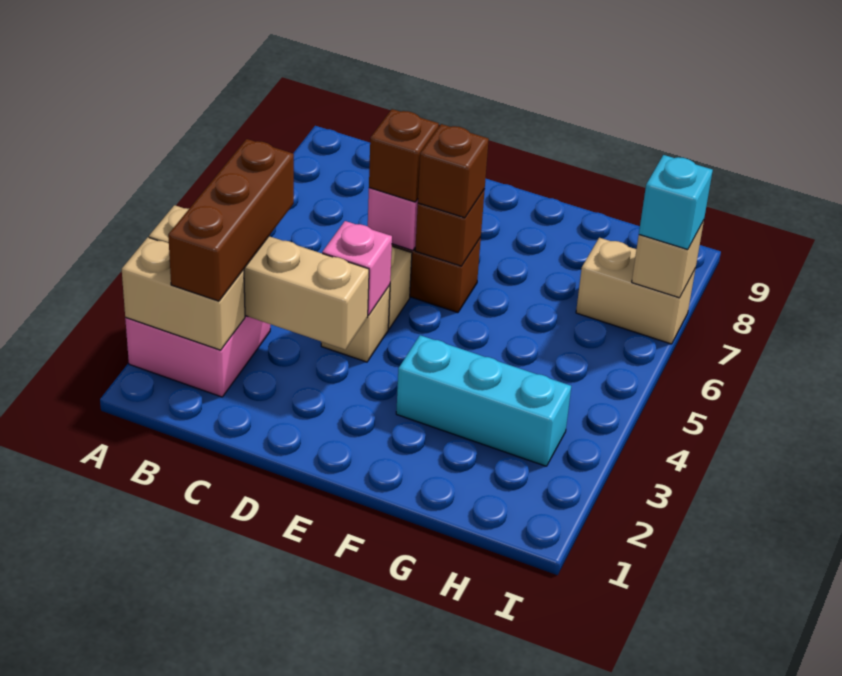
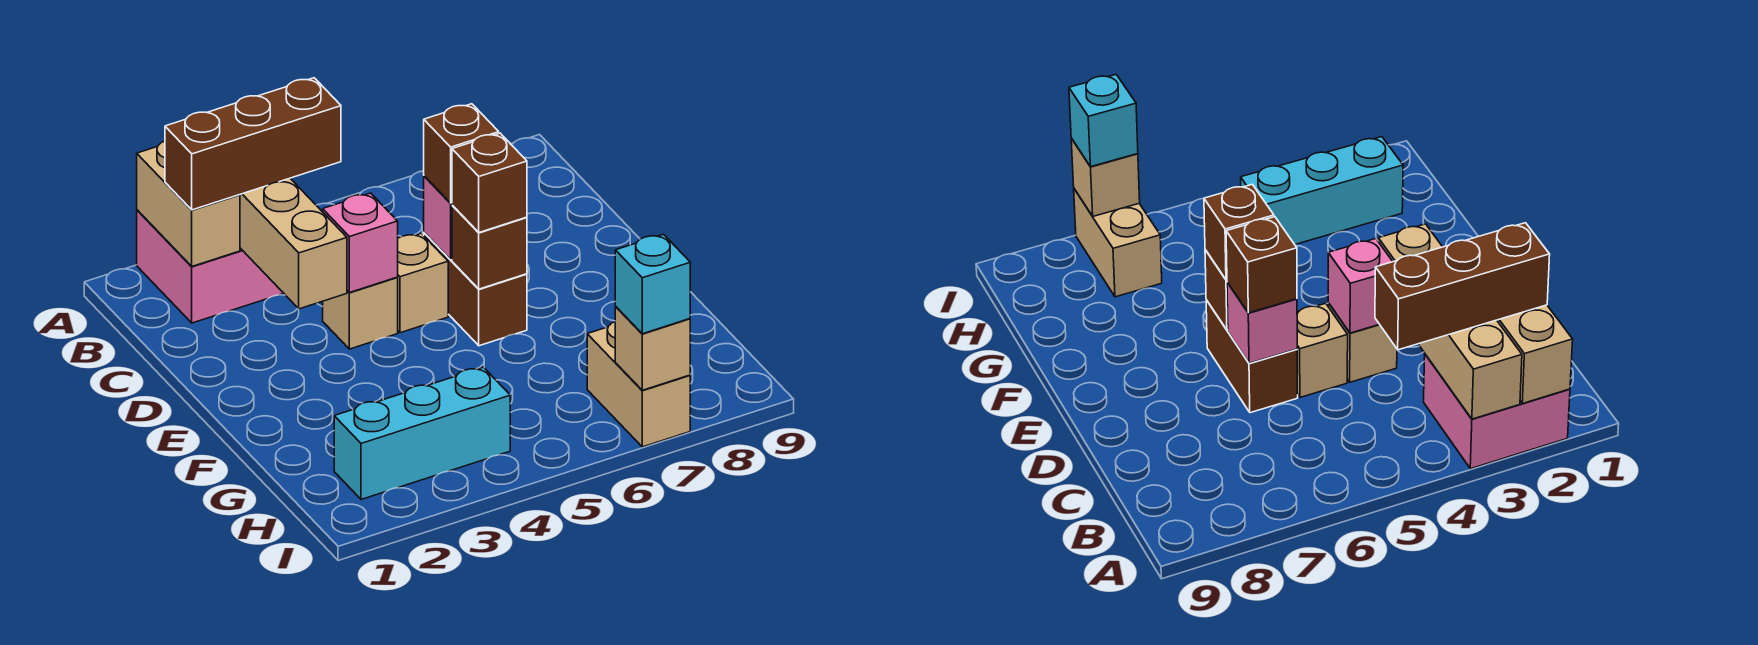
cyan brick F3:H3 level 1 -> cyan brick H2:H4 level 1

